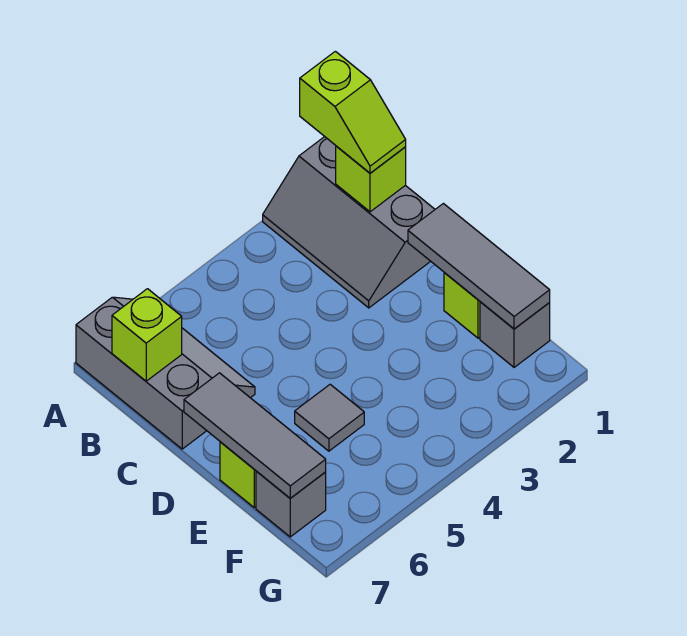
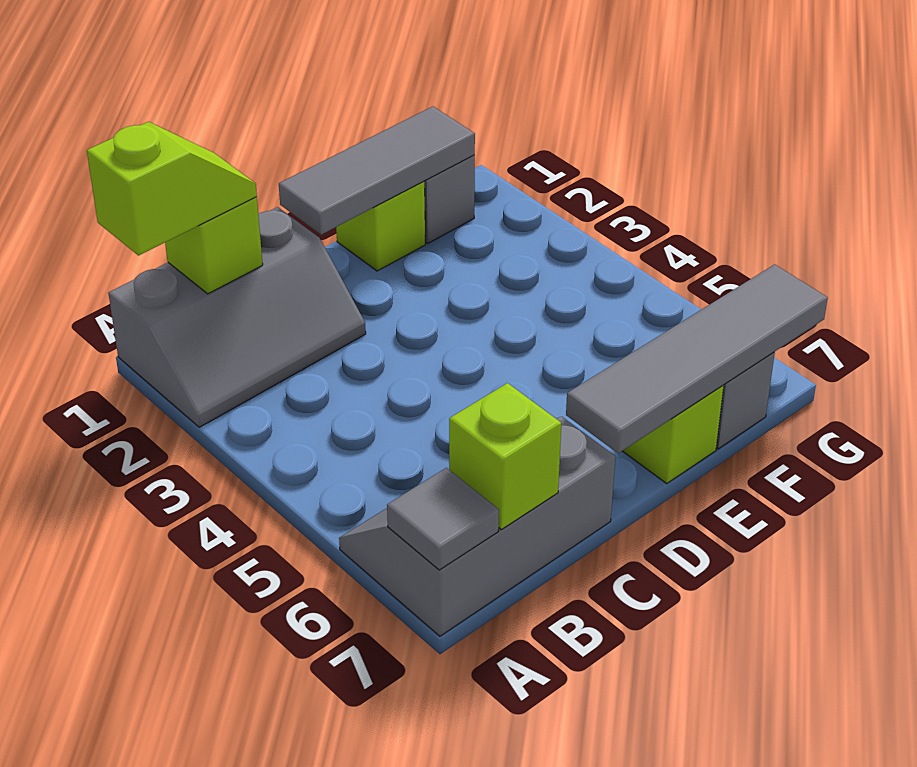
grey tile D7:F7 level 2 -> grey tile D7:G7 level 2
grey tile E5 level 1 -> grey tile A7 level 2

